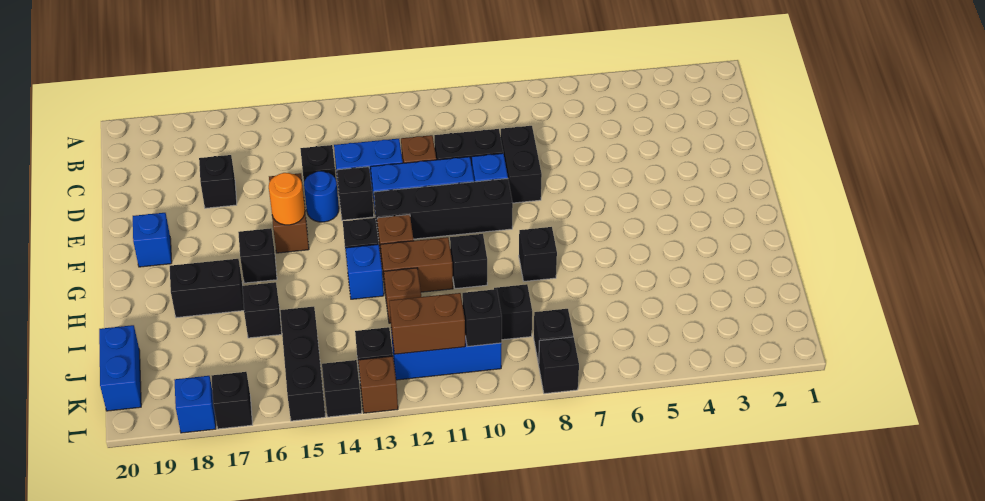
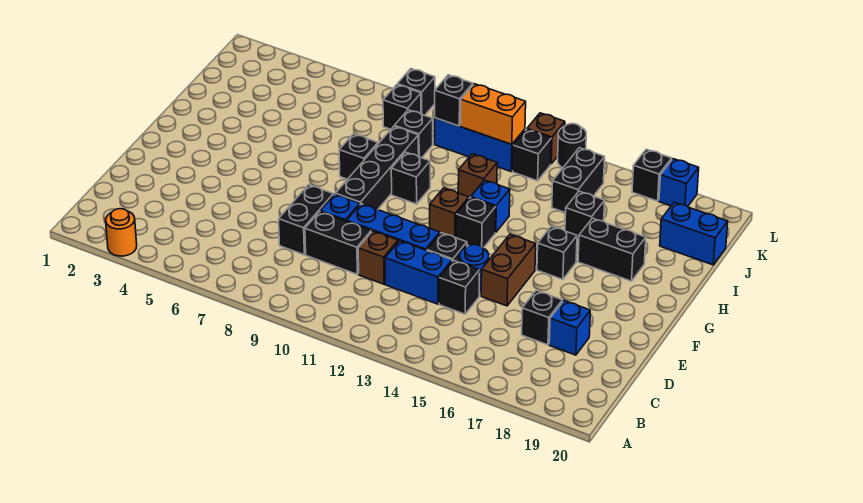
black brick F9:F12 level 1 -> black brick F9:I9 level 1
orange round brick F15 level 2 -> orange round brick A3 level 1
blue brick F19 level 1 -> blue brick D18 level 1
brown brick H11:H12 level 1 -> none
black brick J15:L15 level 1 -> black brick J15:K15 level 1
blue brick J20:K20 level 1 -> blue brick J19:J20 level 1
brown brick K11:K12 level 2 -> orange brick K11:K12 level 2
black brick L14 level 1 -> black round brick L14 level 1

